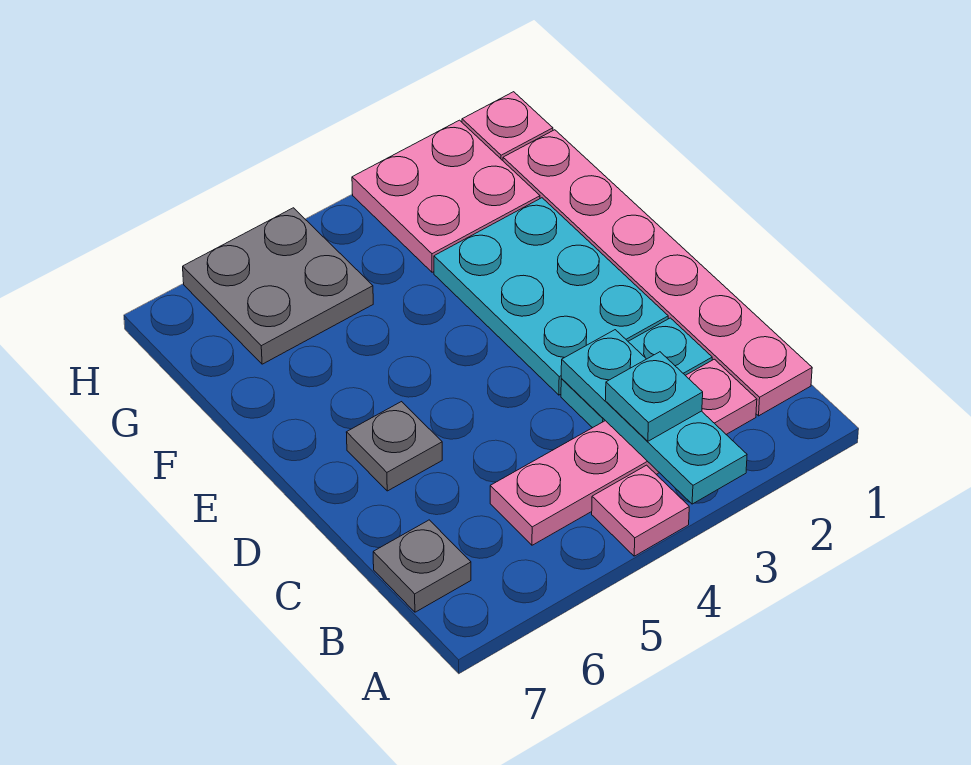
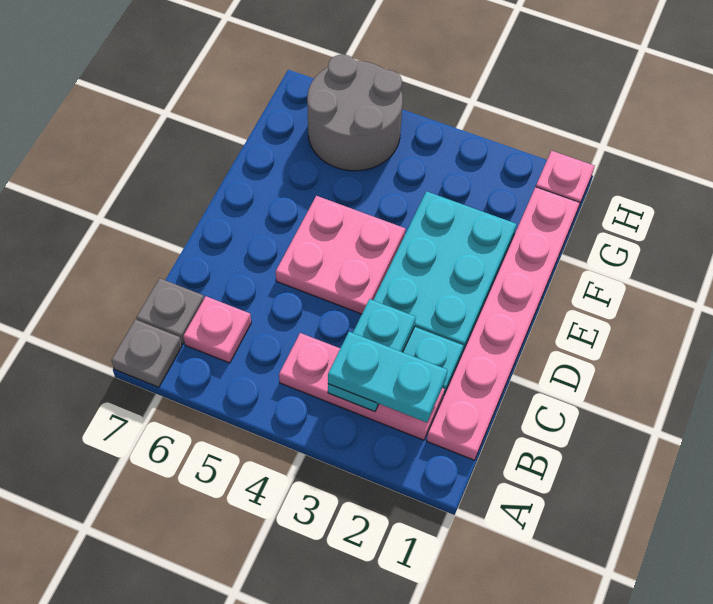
cyan plate A3:C3 level 2 -> cyan plate B3:C3 level 2
pink plate A4 level 1 -> pink plate B6 level 1
pink plate B2:B5 level 1 -> pink plate B2:B4 level 1
cyan plate B3 level 3 -> cyan plate B2:B3 level 3
grey plate D6 level 1 -> grey plate A7 level 1
pink plate G2:H3 level 1 -> pink plate D4:E5 level 1
grey plate G5:H6 level 1 -> grey round brick G5:H6 level 1

